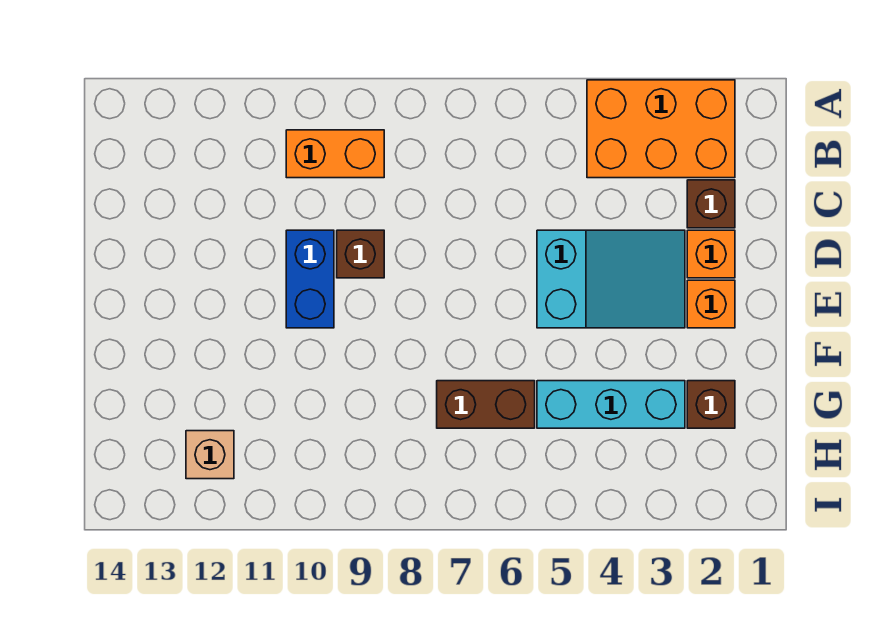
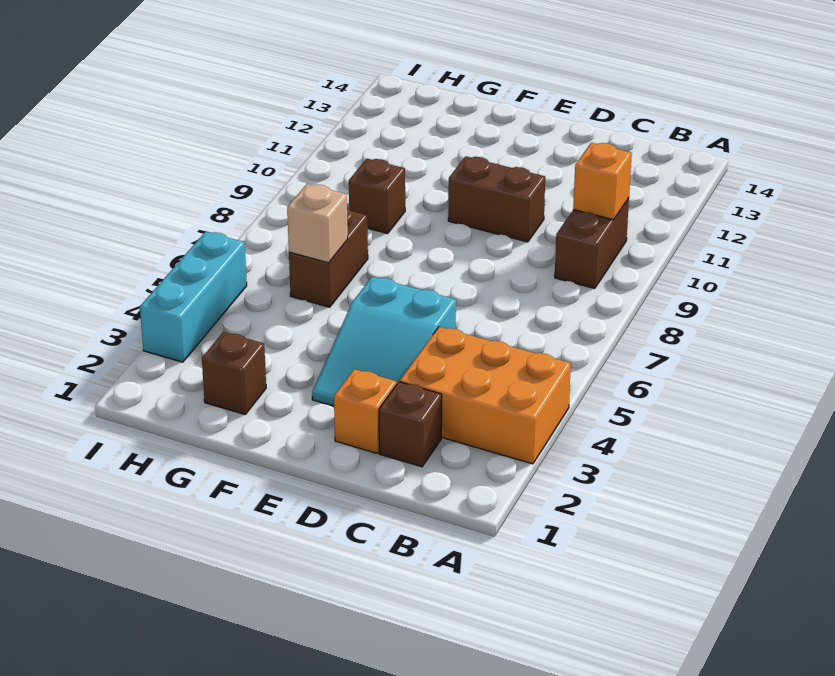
orange brick A2:B4 level 1 -> orange brick A3:C4 level 1
orange brick B9:B10 level 1 -> brown brick B9:B10 level 1
brown brick D9 level 1 -> brown brick G9 level 1
blue brick D10:E10 level 1 -> brown brick D10:E10 level 1
orange brick E2 level 1 -> orange brick B10 level 2
cyan brick G3:G5 level 1 -> cyan brick I3:I5 level 1
tan brick H12 level 1 -> tan brick G6 level 2

